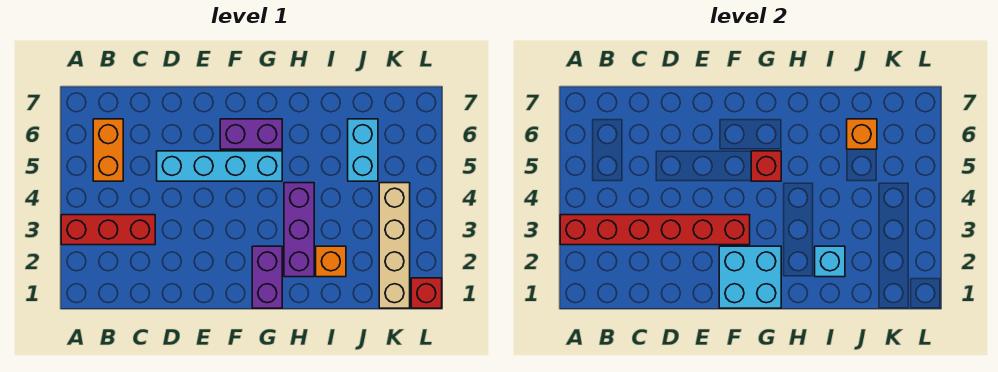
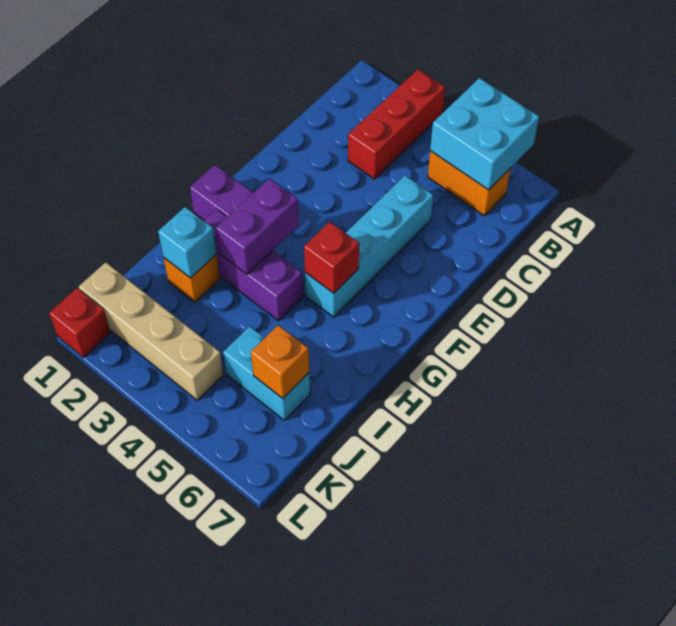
red brick A3:F3 level 2 -> none
cyan brick F1:G2 level 2 -> cyan brick A5:B6 level 2
purple brick F6:G6 level 1 -> purple brick G3:H3 level 2

